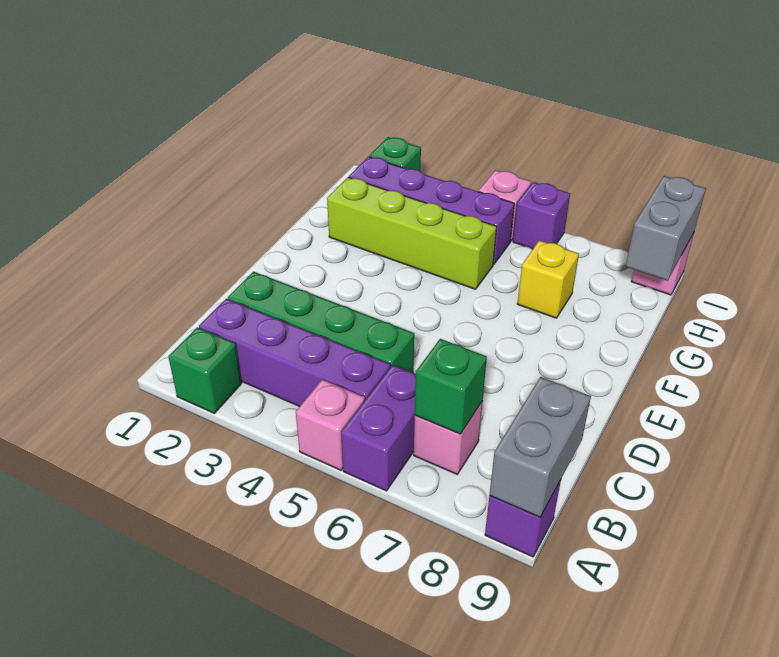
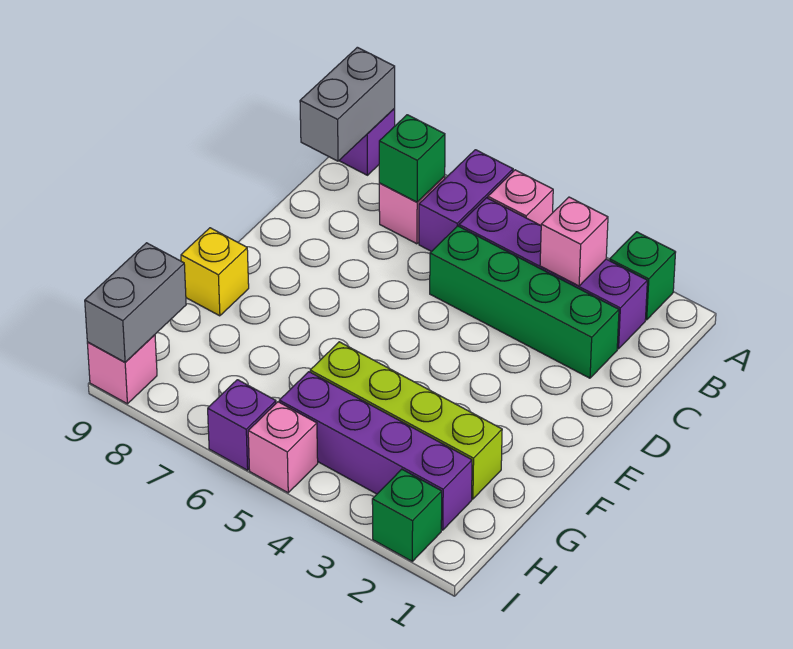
none -> pink brick B3 level 2
yellow brick G7 level 1 -> yellow brick F9 level 1

